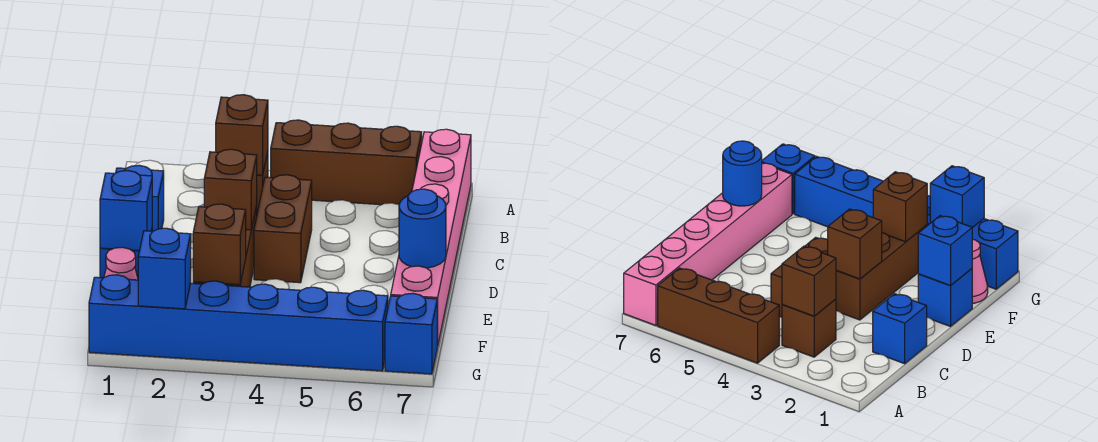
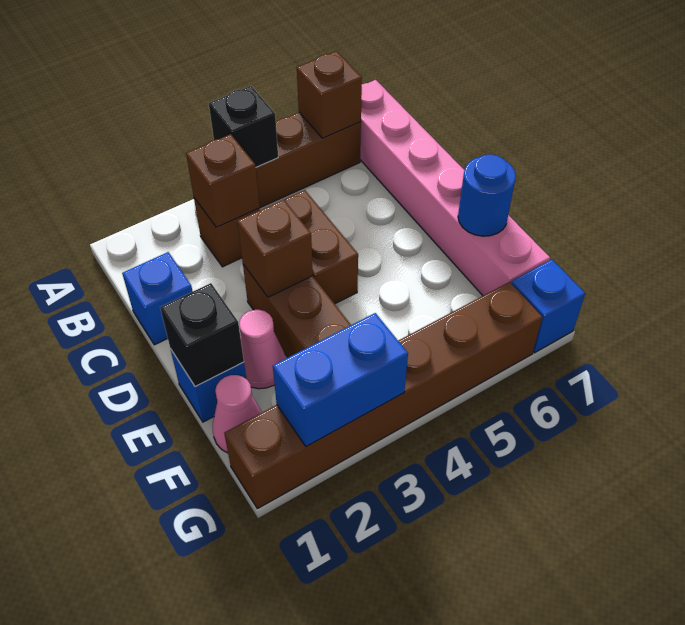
none -> black brick A4 level 2
blue brick E1 level 2 -> black brick E1 level 2
none -> pink cone E2 level 1
brown brick F3 level 2 -> brown brick A6 level 2
blue brick G1:G6 level 1 -> brown brick G1:G6 level 1
blue brick G2 level 2 -> blue brick G2:G3 level 2

